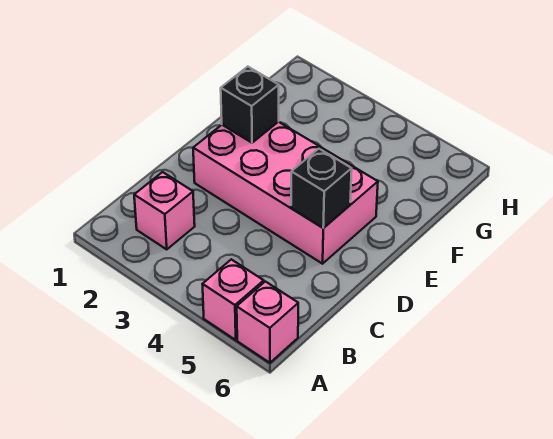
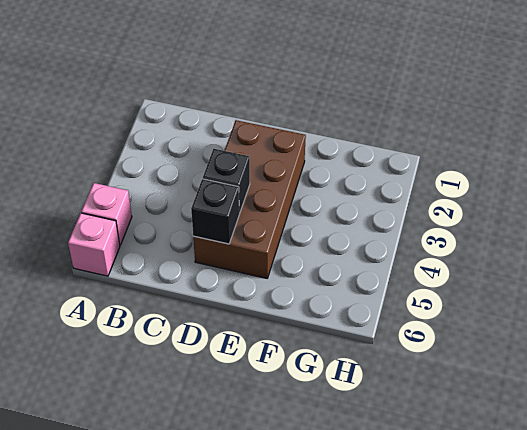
pink brick B2 level 1 -> none
pink brick D2:E5 level 1 -> brown brick D2:E5 level 1
black brick E2 level 2 -> black brick D4 level 2

